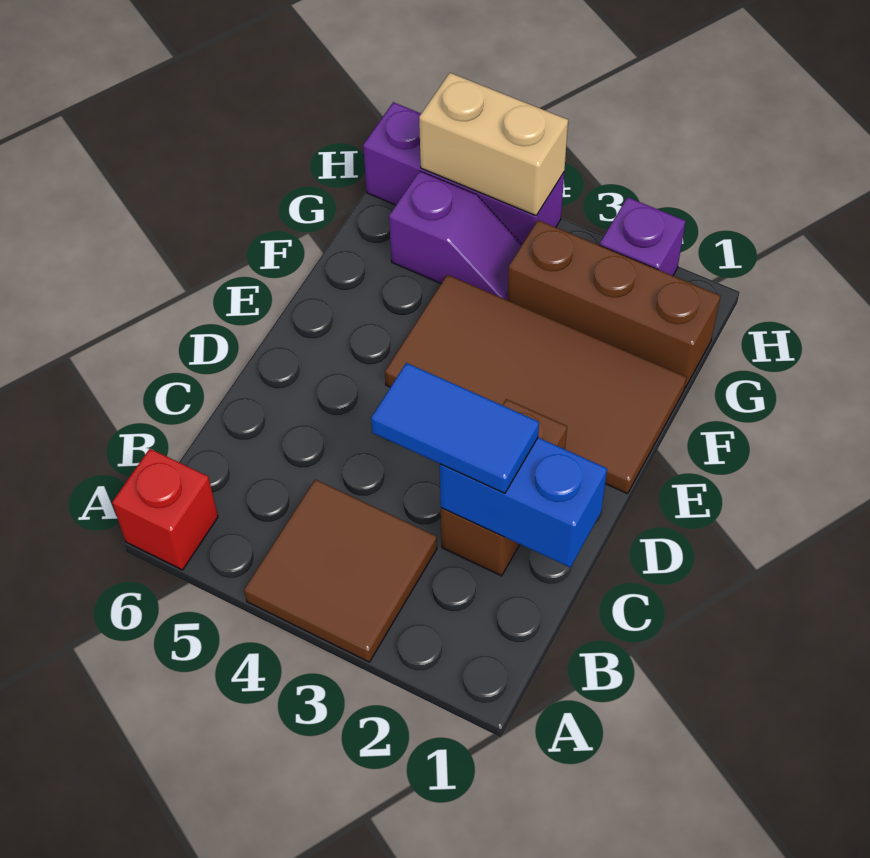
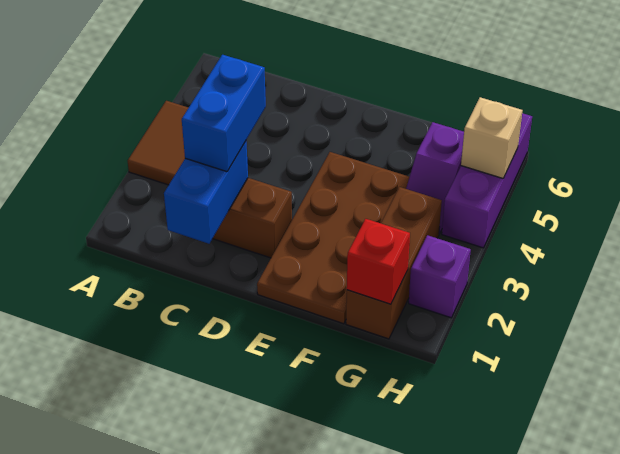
red brick A6 level 1 -> red brick G1 level 2
blue tile C2:C3 level 3 -> blue brick C2:C3 level 3
brown tile E1:F4 level 1 -> brown plate E1:F4 level 1
tan brick H4:H5 level 2 -> tan brick H5 level 2

